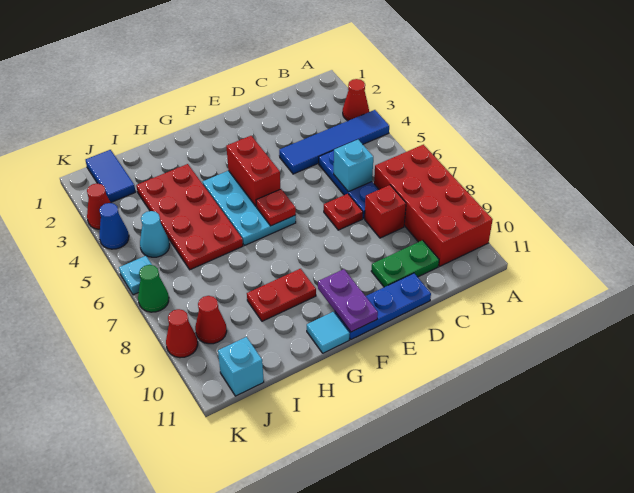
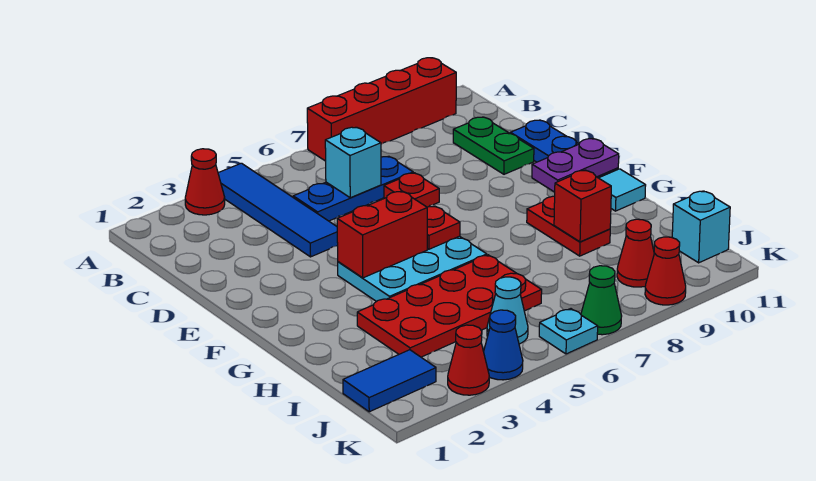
red brick A7:B10 level 1 -> red brick A7:A10 level 1
red brick C8 level 1 -> red brick H9 level 2

